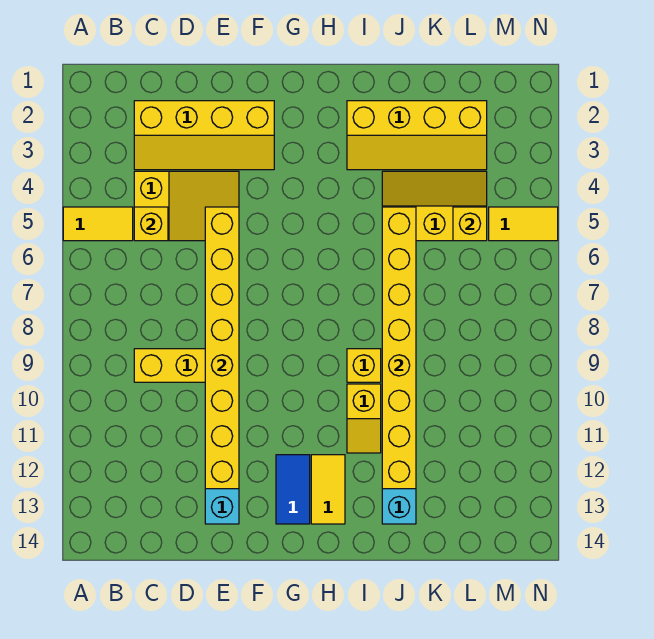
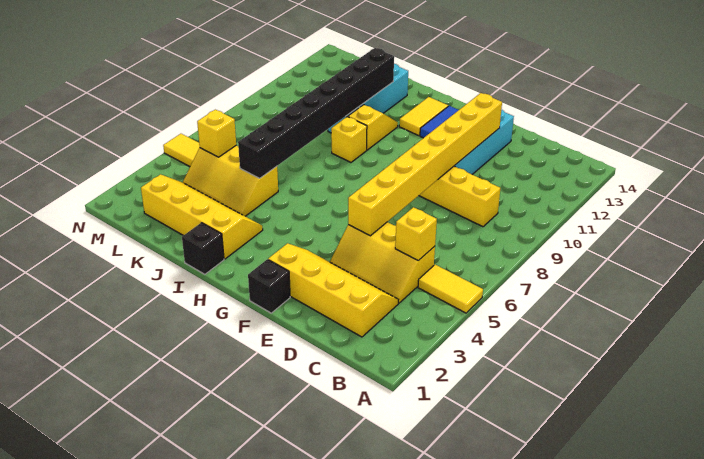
yellow slope C4:E5 level 1 top C -> yellow slope C4:E5 level 1 top 5
none -> black brick F1 level 1
none -> black brick I1 level 1
yellow brick J5:J12 level 2 -> black brick J5:J12 level 2

